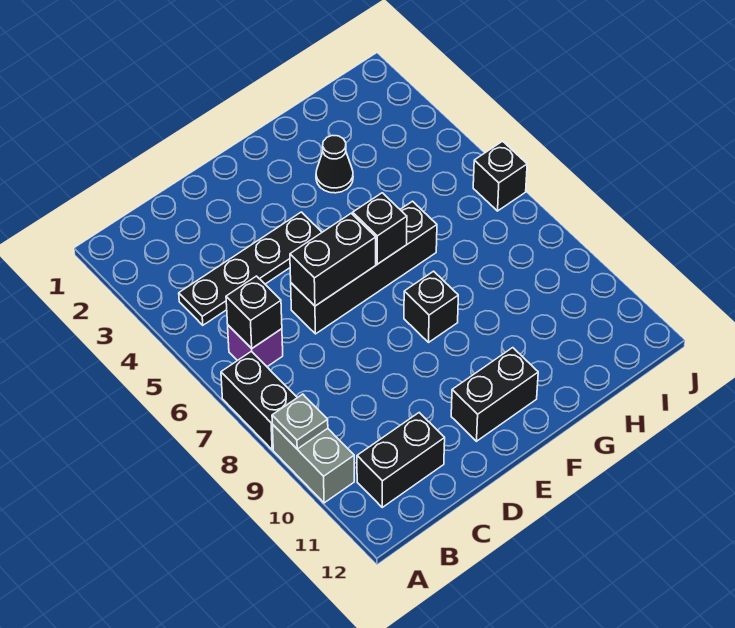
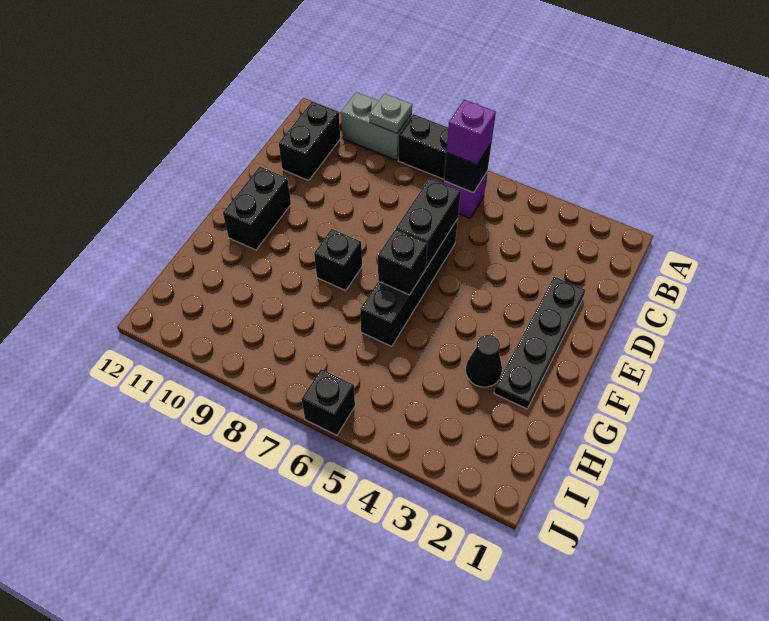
black plate B4:E4 level 1 -> black plate D2:G2 level 1
none -> purple brick B6 level 3

